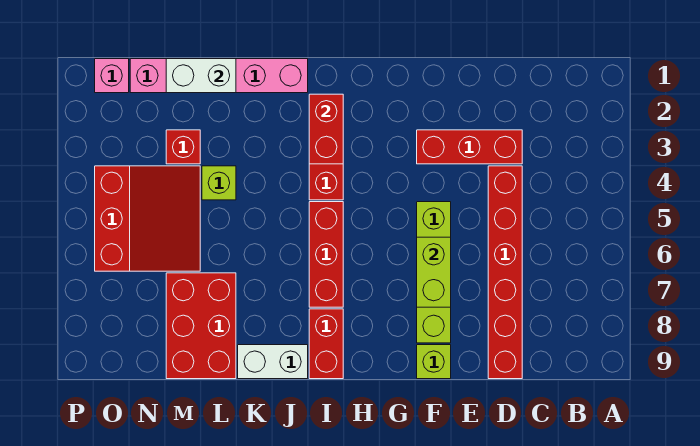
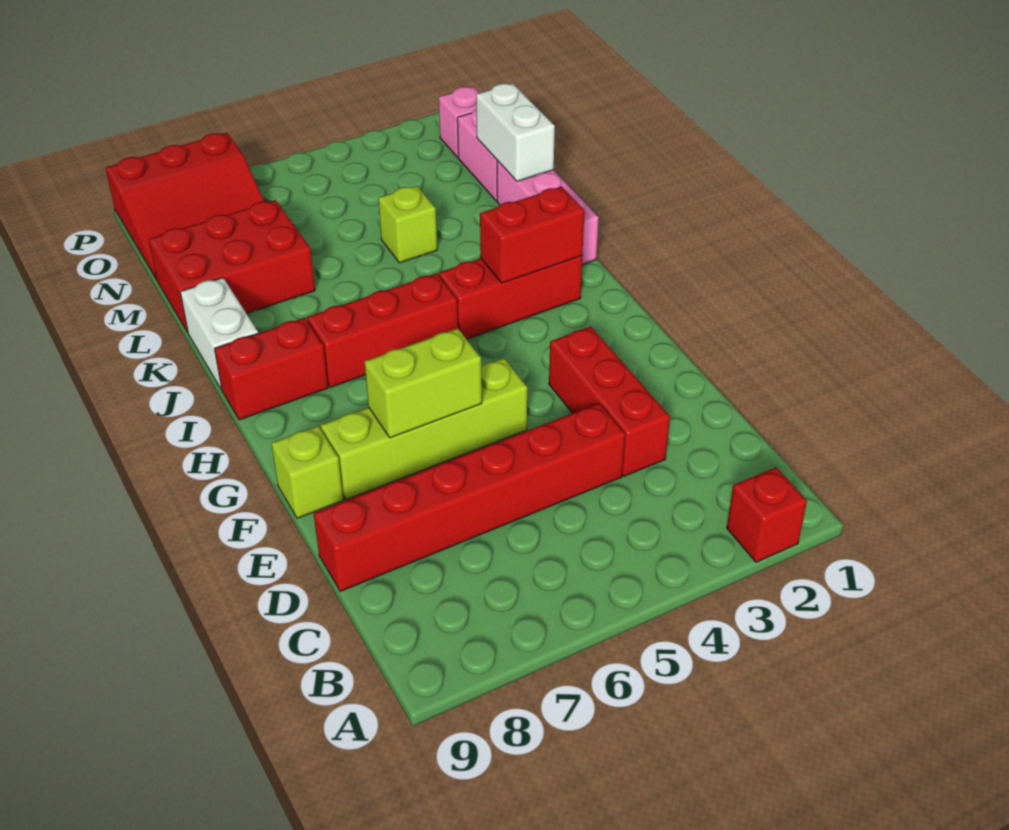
red brick M3 level 1 -> red brick A2 level 1
red slope M4:O6 level 1 top O -> red slope N7:P9 level 1 top P

